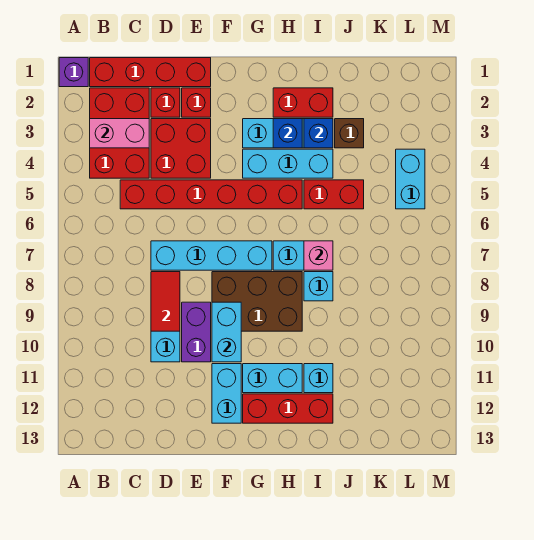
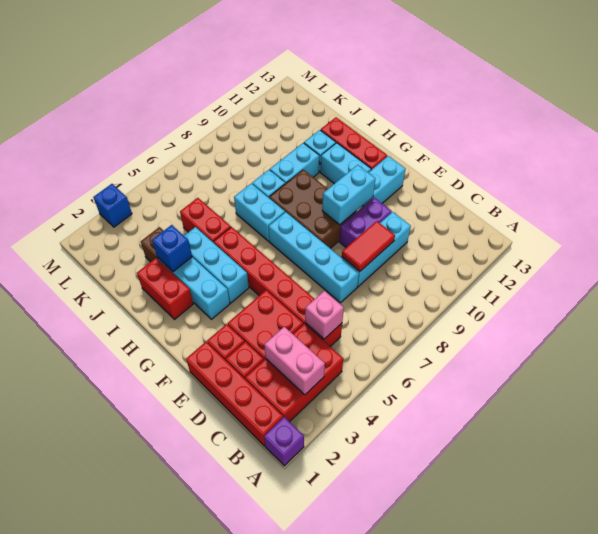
blue brick H3 level 2 -> blue brick M3 level 1
pink brick I7 level 2 -> pink brick C5 level 2
cyan brick L4:L5 level 1 -> cyan brick I9:I10 level 1

